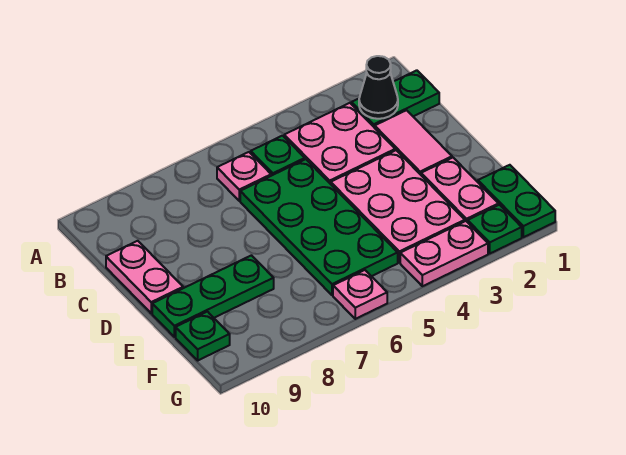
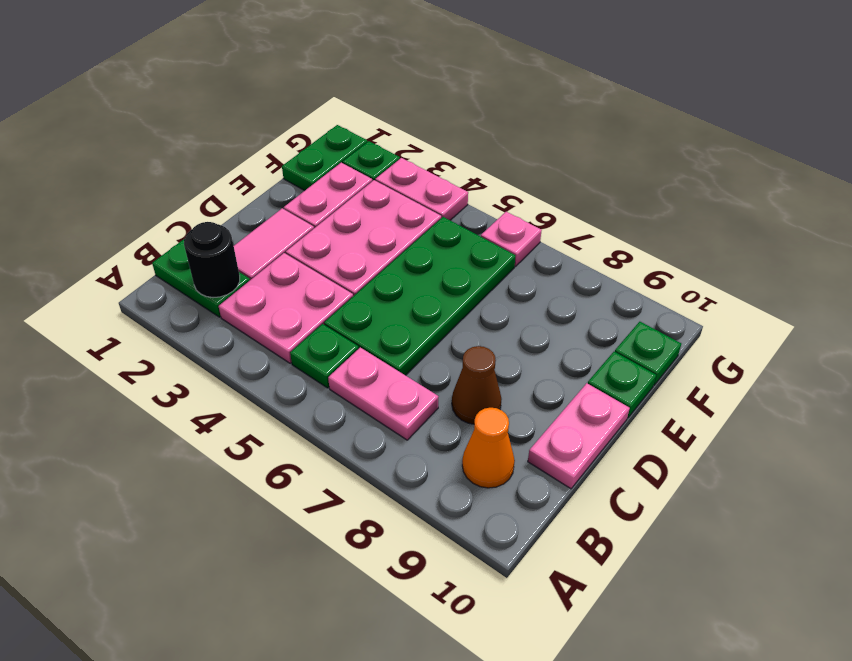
black cone B2 level 2 -> black round brick B2 level 2
pink plate B6 level 1 -> pink plate B6:B7 level 1
none -> orange cone B9 level 1
none -> brown cone C8 level 1
green plate E8:E10 level 1 -> green plate E10 level 1

